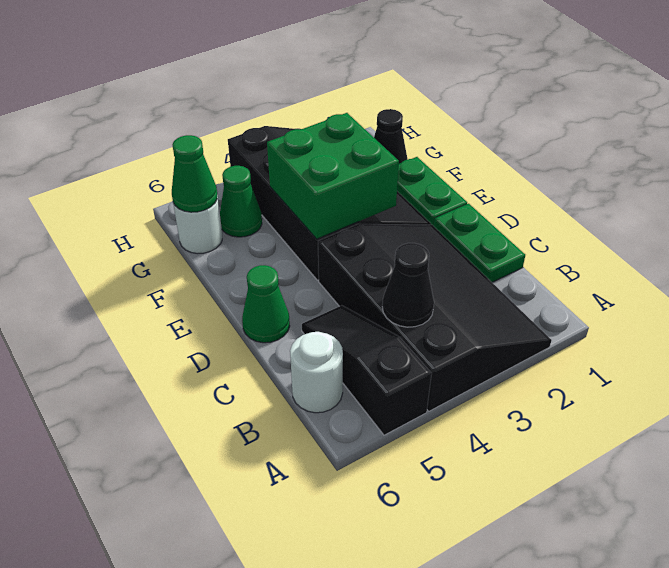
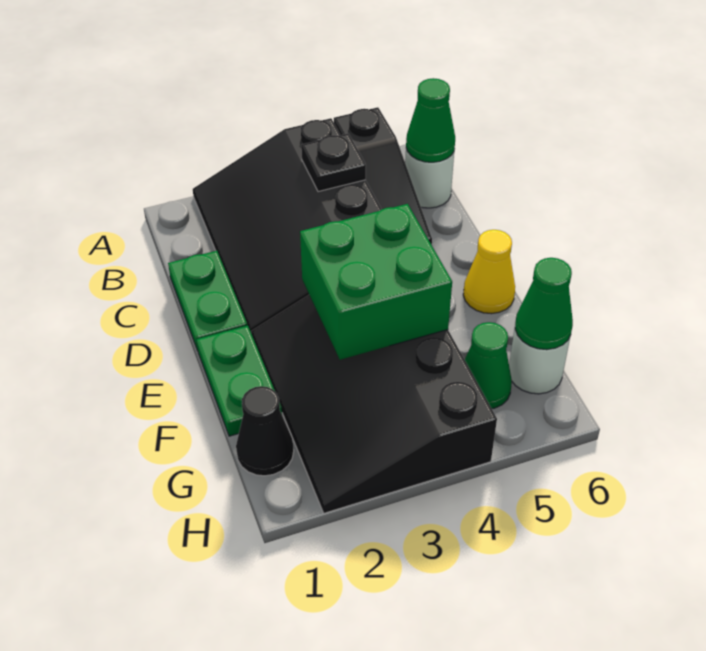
black cone B4 level 2 -> black plate B4 level 2
green cone D6 level 1 -> green cone B6 level 2
none -> yellow cone E6 level 1

